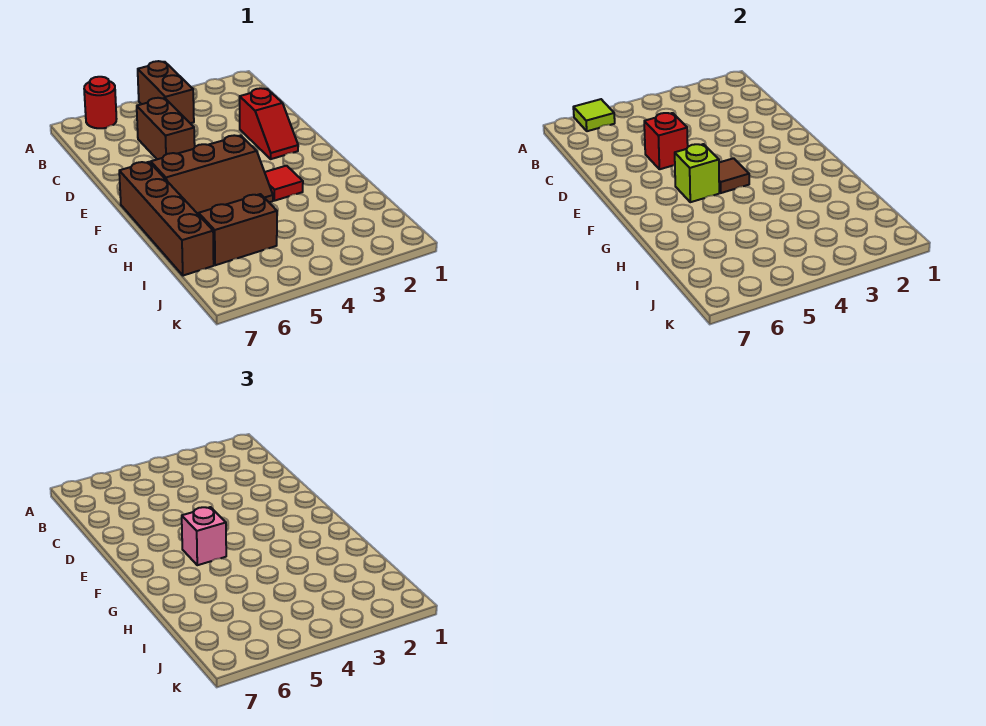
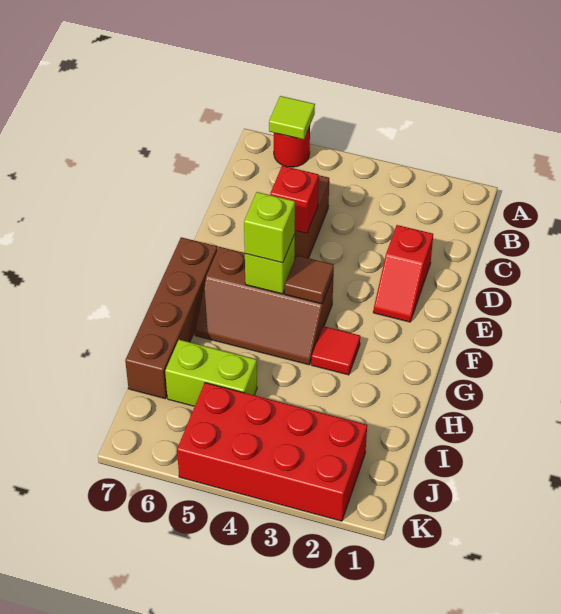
brown brick A4:B4 level 1 -> none
pink brick F5 level 3 -> lime brick F5 level 3
brown brick I5:I6 level 1 -> lime brick I5:I6 level 1
none -> red brick J2:K5 level 1

